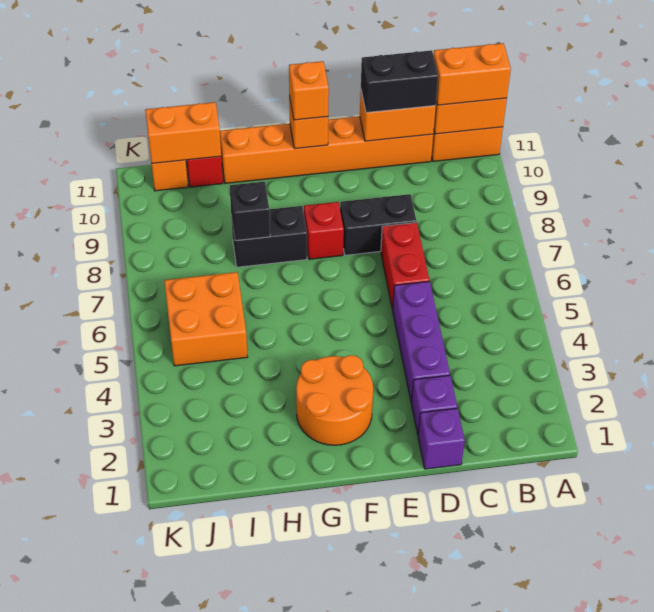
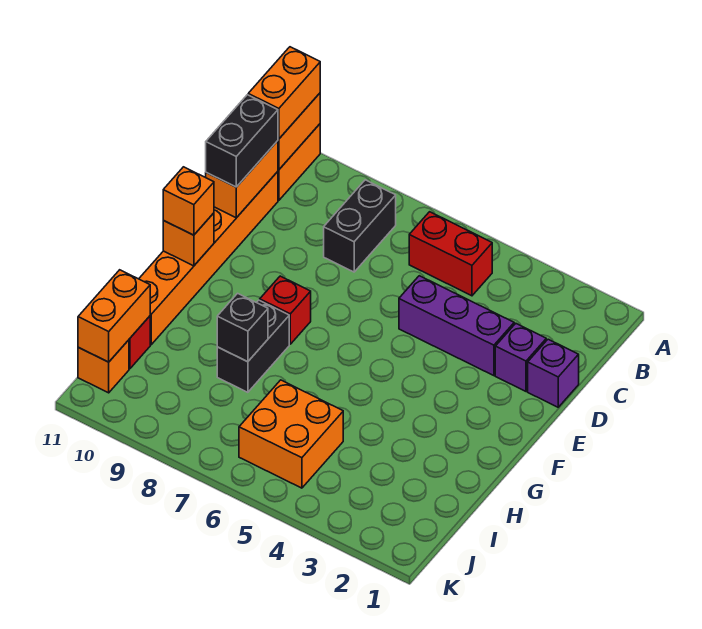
red brick D6:D7 level 1 -> red brick B5:B6 level 1
black brick D8:E8 level 1 -> black brick B8:C8 level 1
orange round brick F2:G3 level 1 -> none

